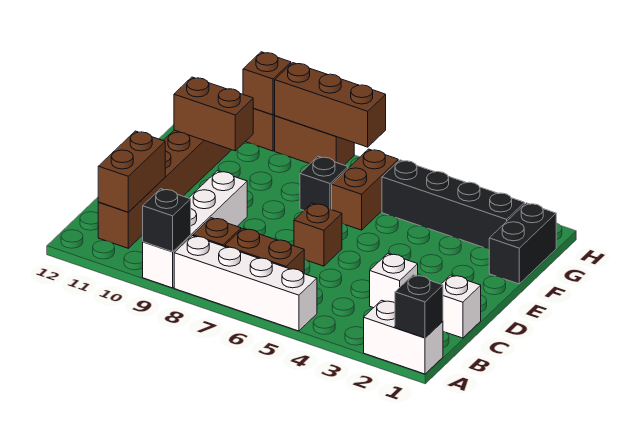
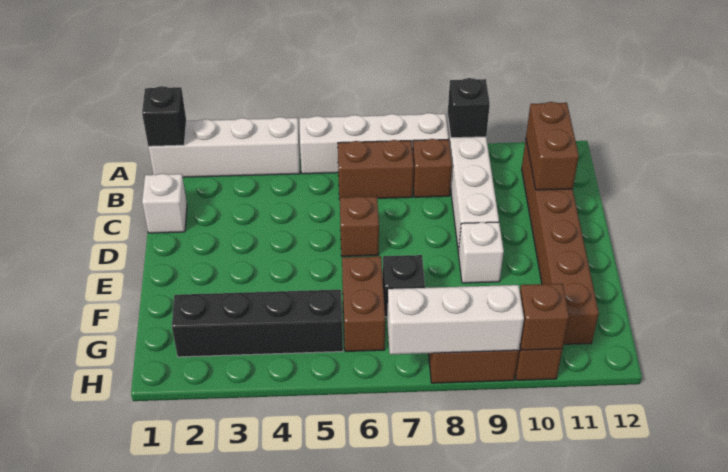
white brick A1:A2 level 1 -> white brick A1:A4 level 1
white brick C3 level 1 -> white brick E9 level 1
black brick F1:G1 level 1 -> none
brown brick F10:F11 level 2 -> none
brown brick H7:H9 level 2 -> white brick H7:H9 level 2

